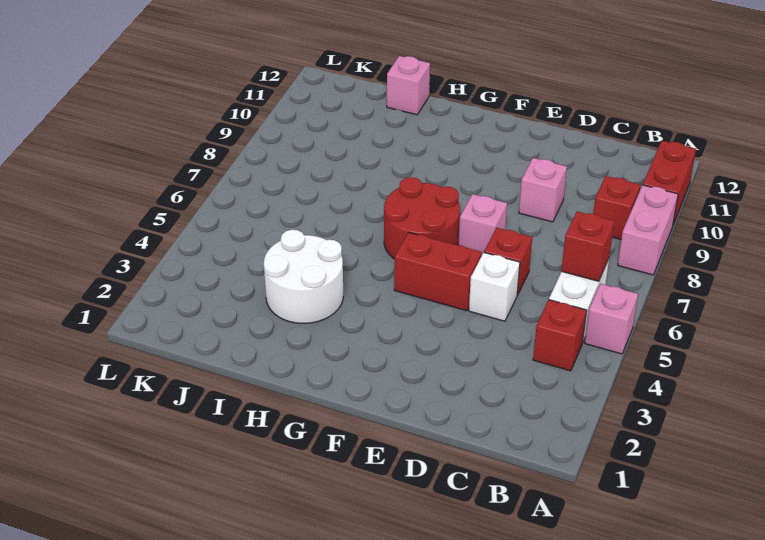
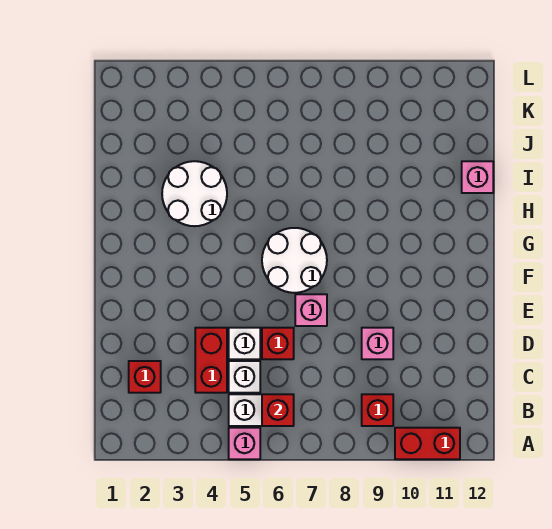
pink brick A8:A9 level 1 -> none
red brick B4 level 1 -> red brick C2 level 1
none -> white brick C5 level 1
red brick E5:F5 level 1 -> red brick C4:D4 level 1
red round brick F6:G7 level 1 -> white round brick F6:G7 level 1

